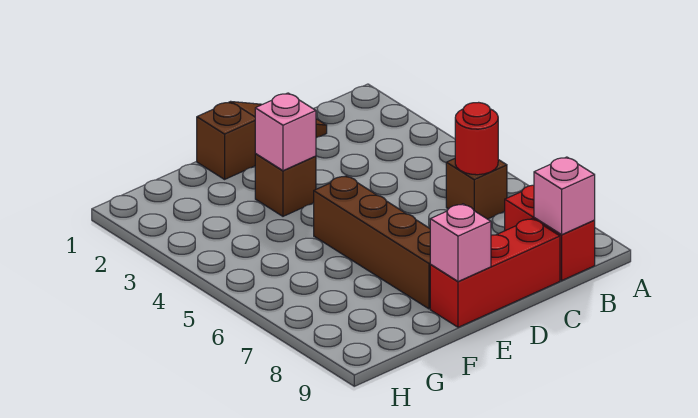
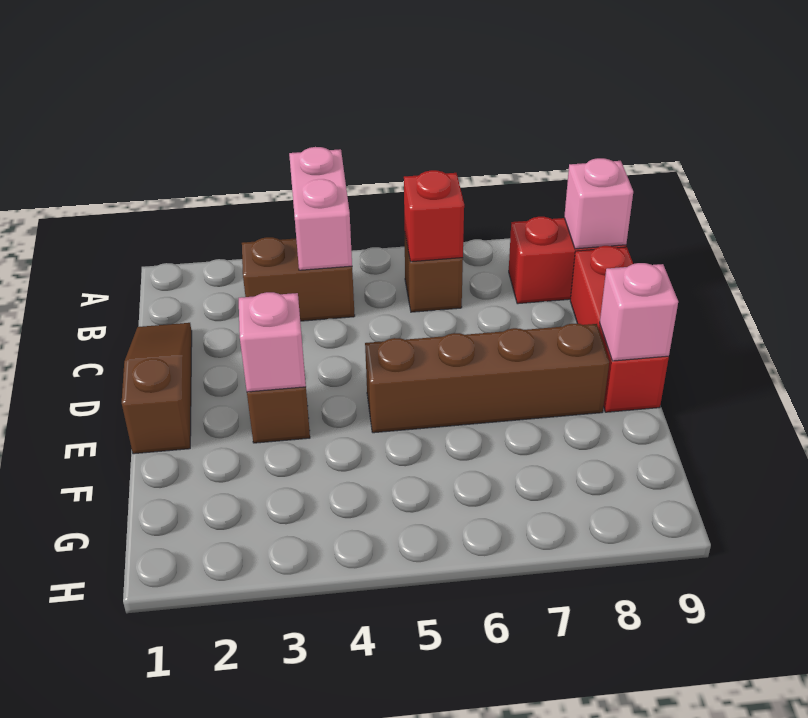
none -> pink brick A4:B4 level 2
none -> brown brick B3:B4 level 1
red round brick B6 level 2 -> red brick B6 level 2

